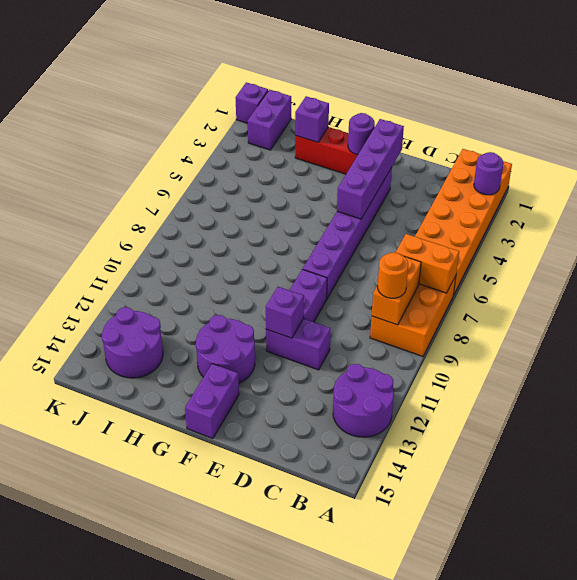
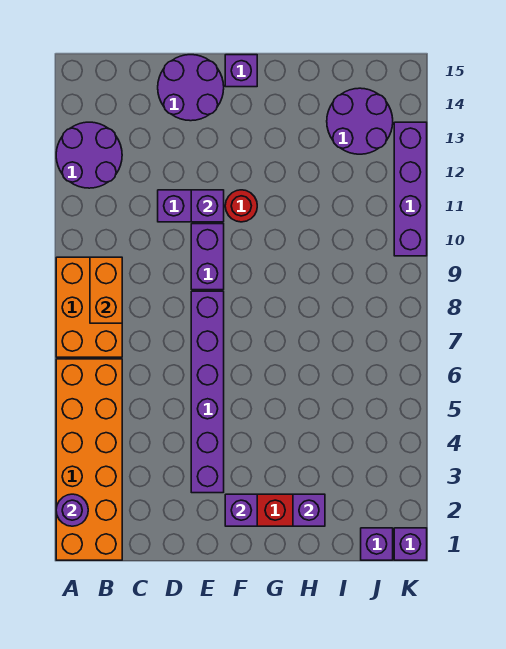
orange brick A7:B7 level 2 -> none
orange round brick B9 level 3 -> none
purple brick E2:E5 level 2 -> purple brick K10:K13 level 1
purple round brick F2 level 2 -> purple brick F2 level 2
none -> red round brick F11 level 1
purple round brick F12:G13 level 1 -> purple round brick D14:E15 level 1
purple brick F14:F15 level 1 -> purple brick F15 level 1
purple brick J1:J2 level 1 -> purple brick J1 level 1

